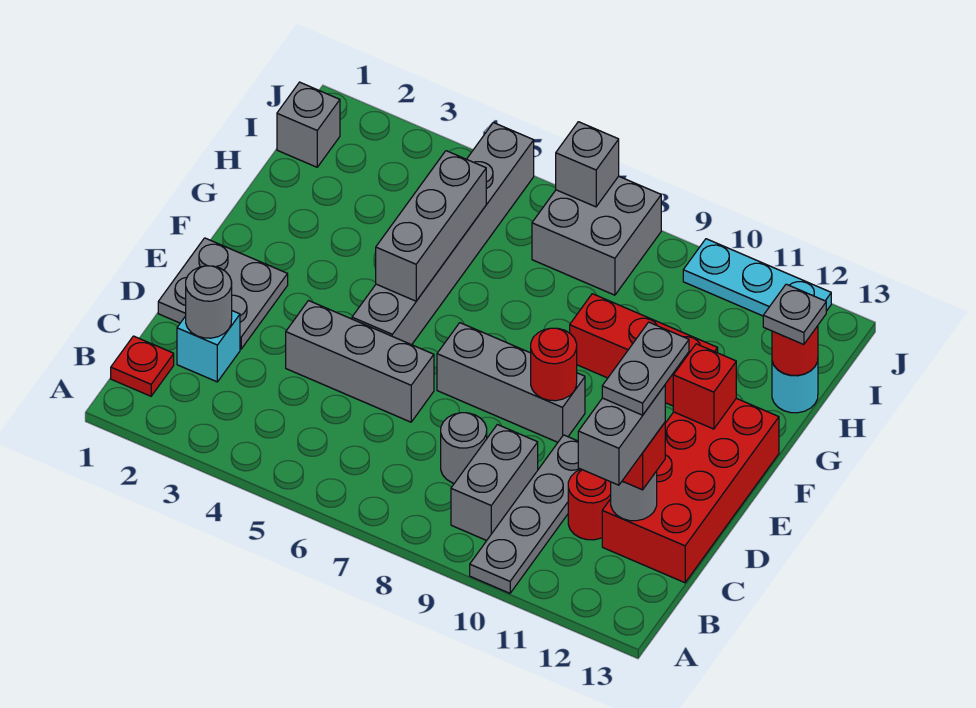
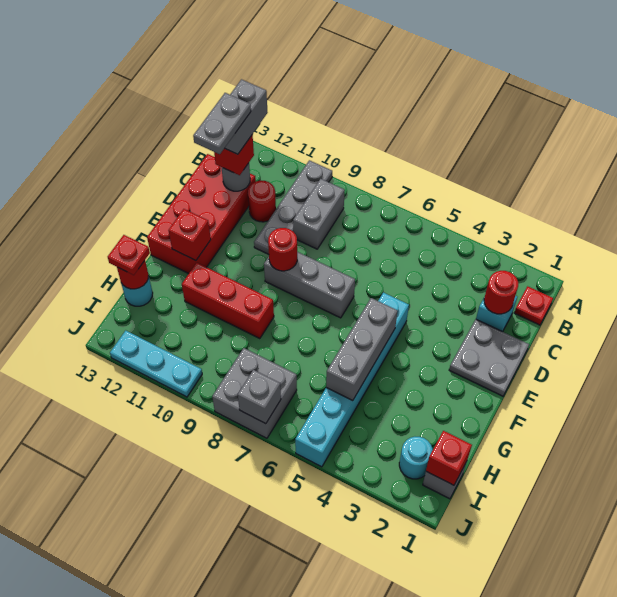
grey round brick C2 level 2 -> red round brick C2 level 2
grey round brick C8 level 1 -> none
grey brick D4:D6 level 1 -> none
grey brick E5:J5 level 1 -> cyan brick E5:J5 level 1
grey plate H13 level 3 -> red plate H13 level 3
none -> red brick I1 level 2
none -> cyan round brick I2 level 1

